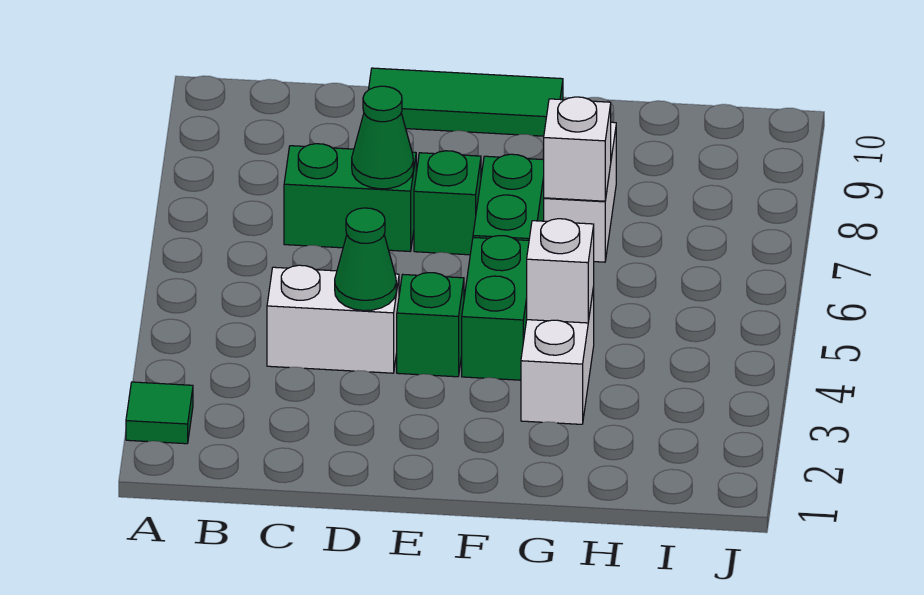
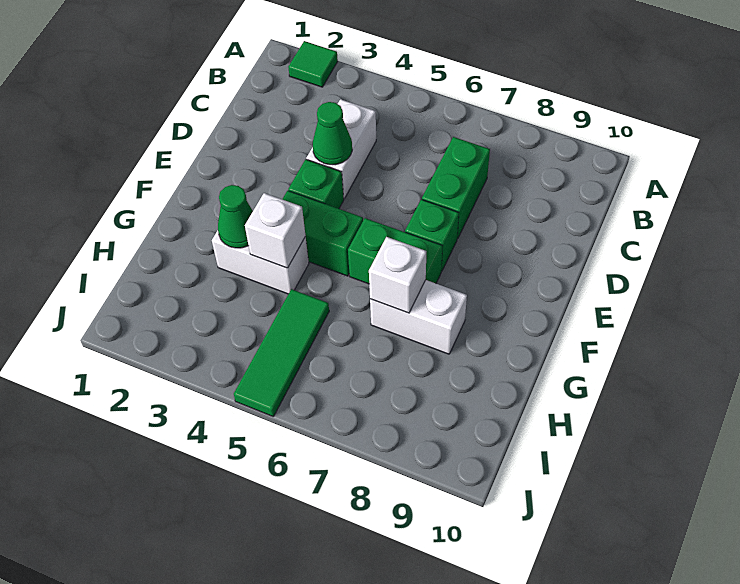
green cone D7 level 2 -> green cone G3 level 2
green tile D10:F10 level 1 -> green tile H5:J5 level 1

